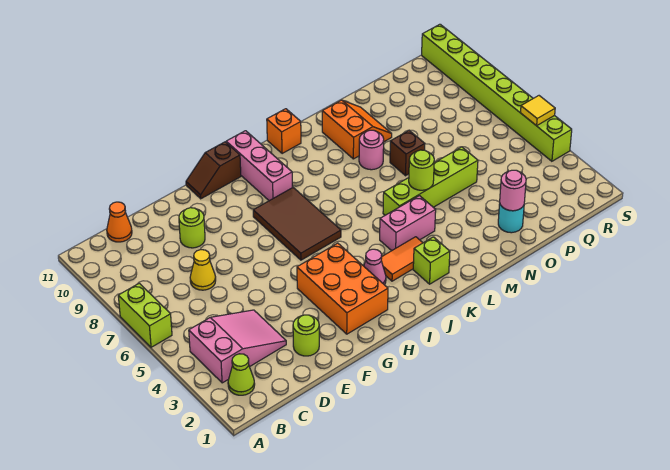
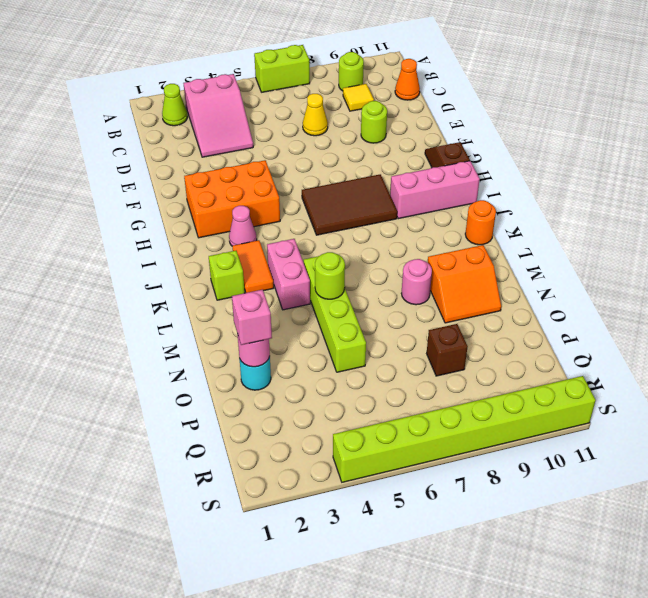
lime round brick E2 level 1 -> lime round brick B9 level 1
orange brick K11 level 1 -> orange round brick K11 level 1
brown brick N7 level 1 -> brown brick P8 level 1
none -> pink brick O2 level 3
yellow tile S5 level 2 -> yellow tile C9 level 1

